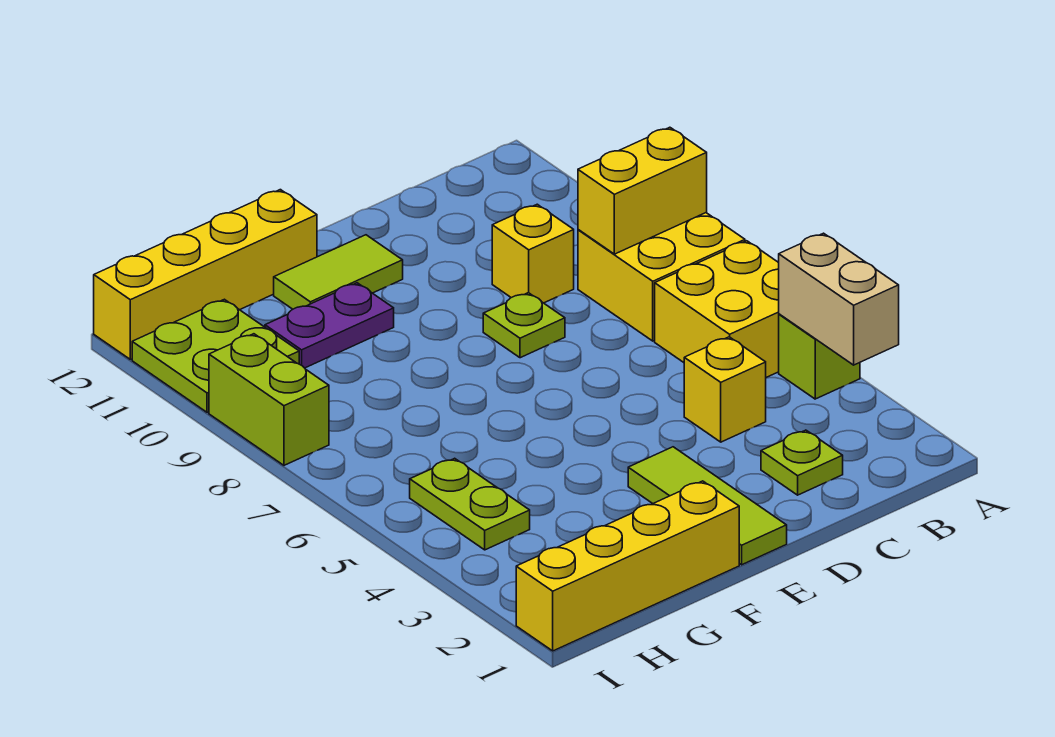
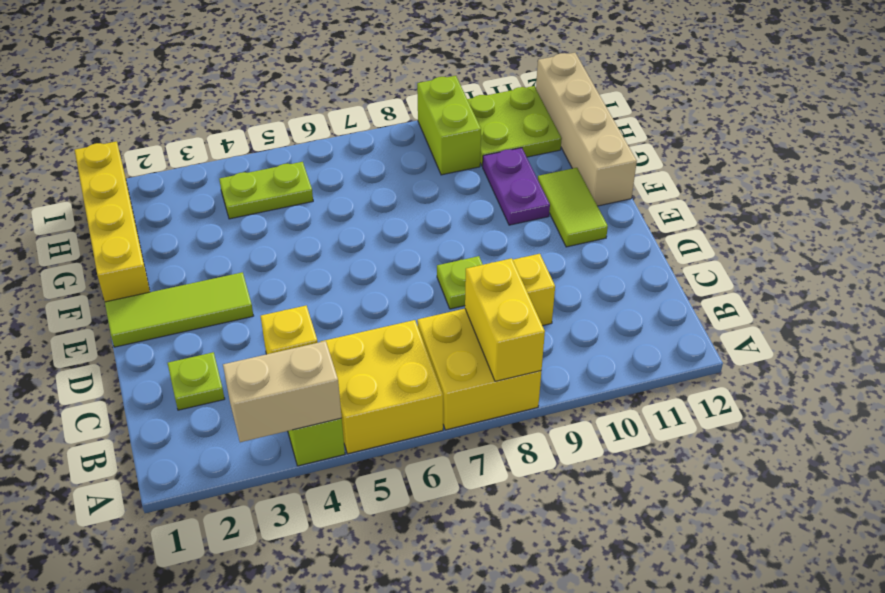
yellow brick F12:I12 level 1 -> tan brick F12:I12 level 1
lime brick I8:I9 level 1 -> lime brick H9:I9 level 1

